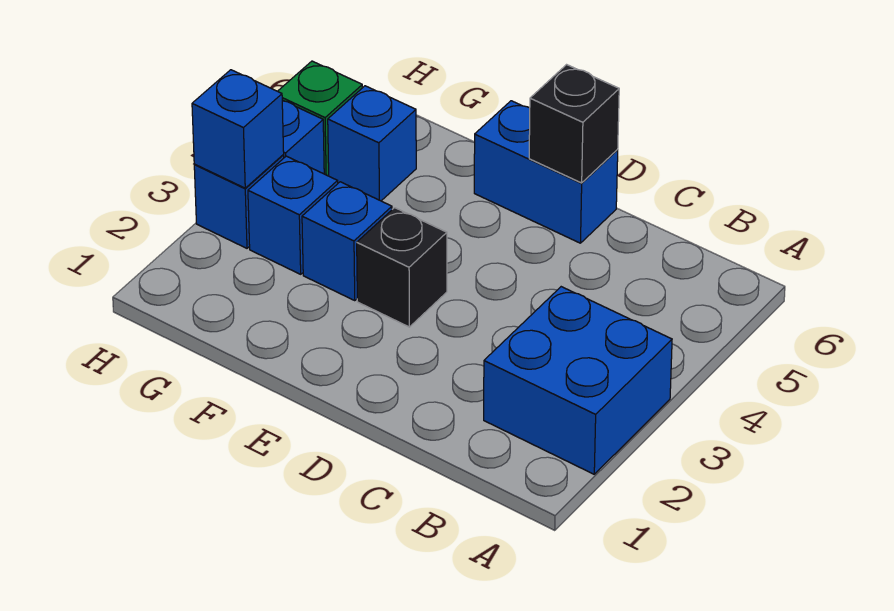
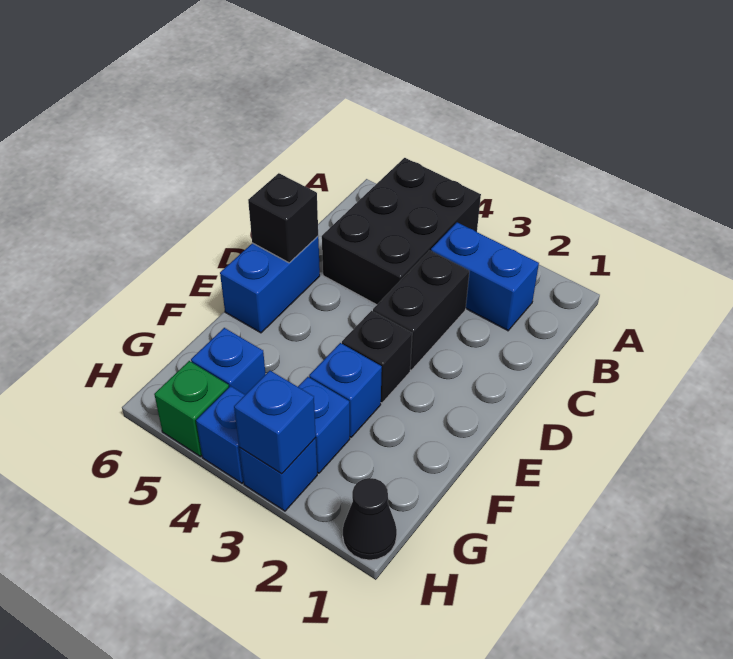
blue brick A2:B3 level 1 -> blue brick B2:B3 level 1
none -> black brick A4:C5 level 1
none -> black brick C3:D3 level 1
none -> black cone H1 level 1

